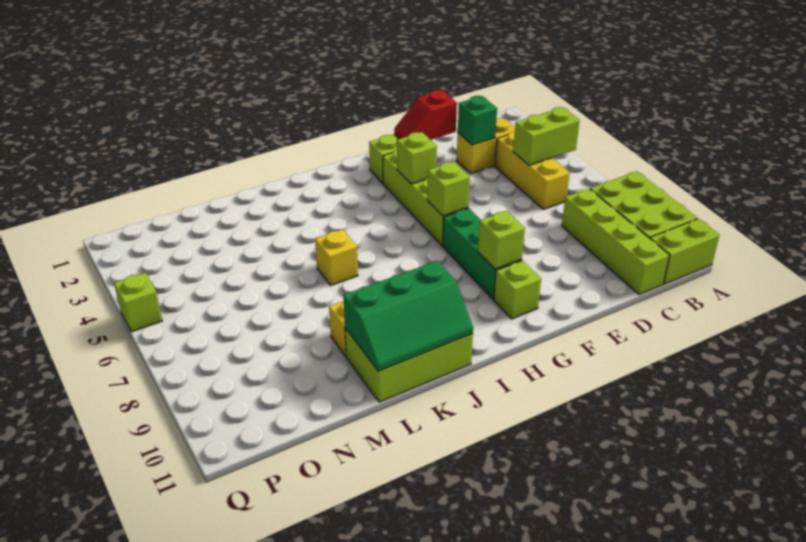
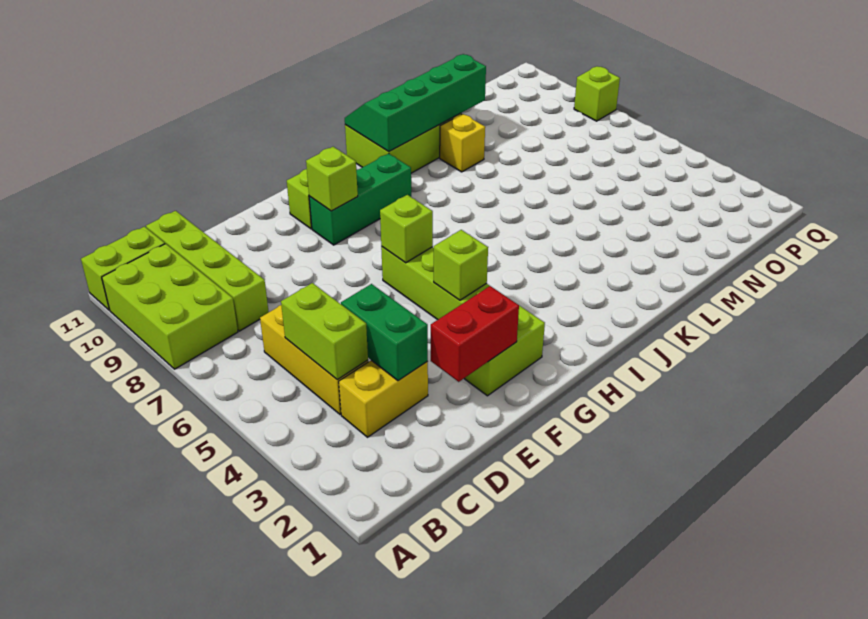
lime brick B5:C5 level 2 -> lime brick C4:C5 level 2
green brick D3 level 2 -> green brick D3:D4 level 2
red slope E2:F2 level 2 top E -> red brick E2:F2 level 2
green brick G7:G9 level 1 -> green brick G9:I9 level 1
green slope J10:L11 level 2 top 10 -> green slope J10:M11 level 2 top 10
yellow brick K6 level 1 -> none
lime brick Q5 level 1 -> lime brick Q8 level 1

